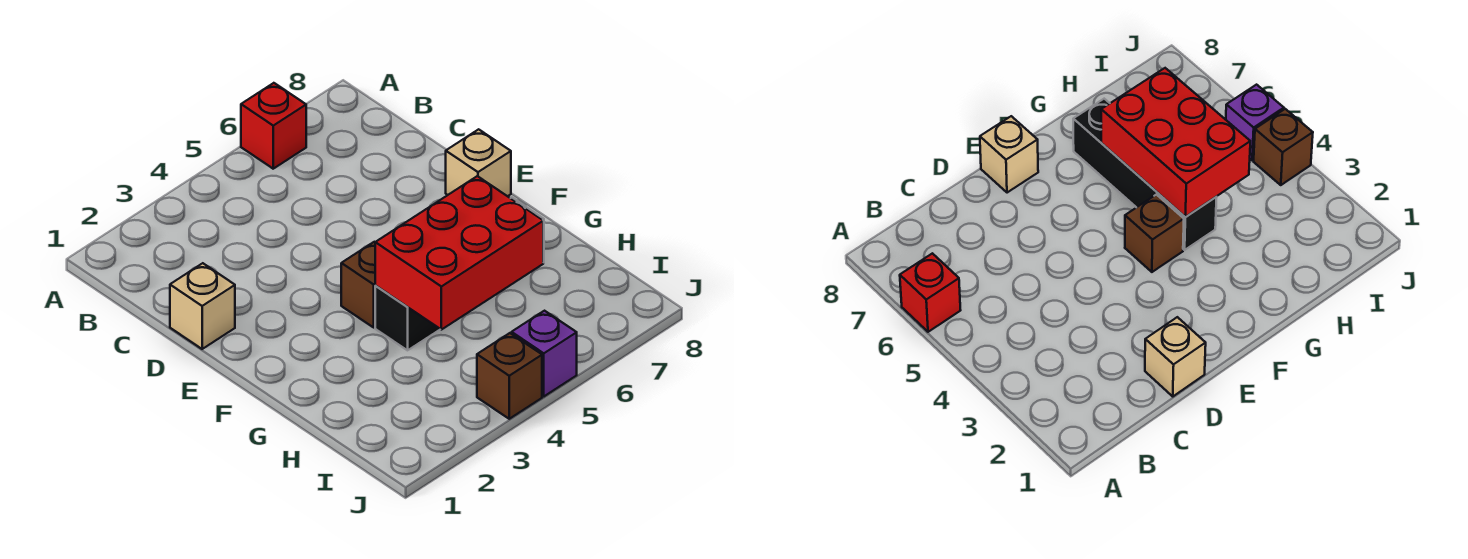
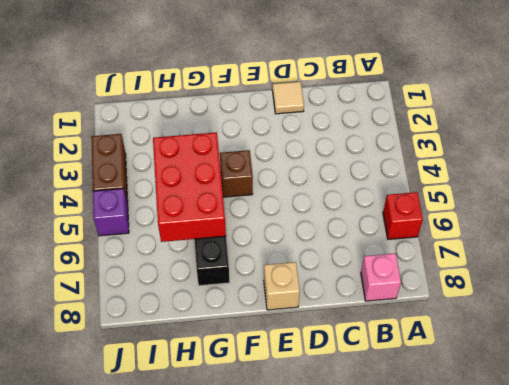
none -> pink brick B8 level 1
tan brick D1 level 1 -> tan tile D1 level 1
brown brick J4 level 1 -> brown brick J3:J4 level 1

